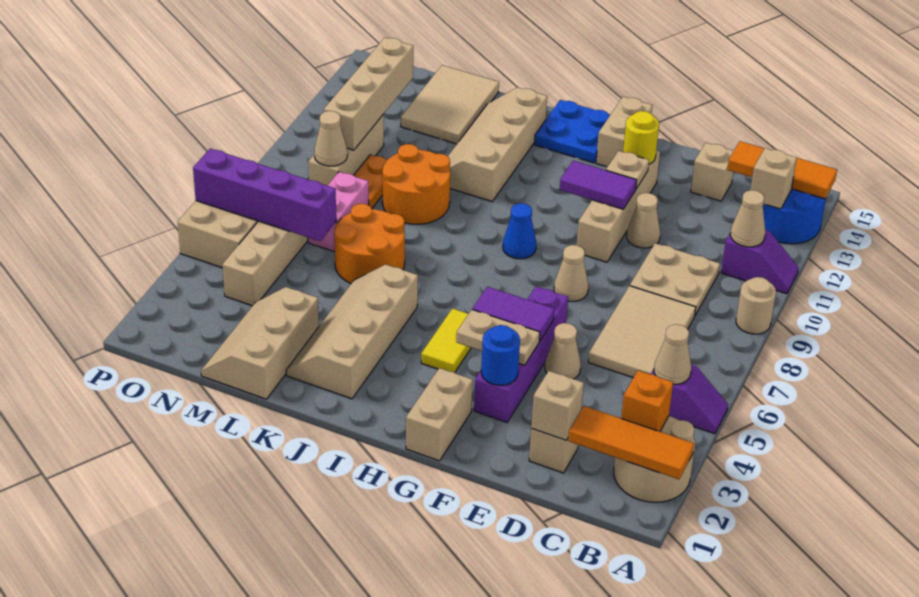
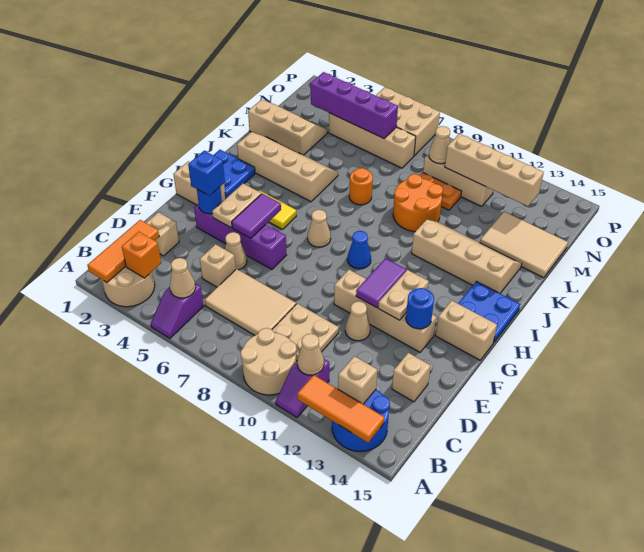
tan round brick A9 level 1 -> tan round brick A9:B10 level 1
orange tile A14:C14 level 2 -> orange tile A12:A14 level 2
tan brick D2 level 2 -> tan brick D5 level 1
none -> blue brick F3 level 3
tan cone F8 level 1 -> tan cone H7 level 1
tan plate F12 level 2 -> tan plate F12:G12 level 2
yellow round brick F13 level 2 -> blue round brick F13 level 2
none -> blue plate H1:I2 level 1
orange round brick K6:L7 level 1 -> orange round brick K7 level 1
purple brick M6:P6 level 2 -> purple brick N3:N6 level 2
pink brick M7:M8 level 1 -> none

